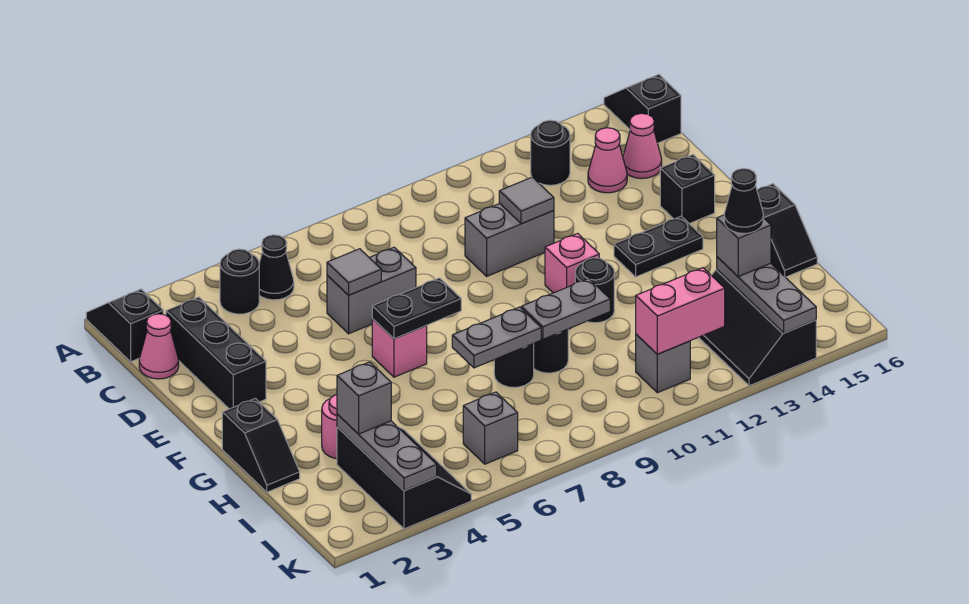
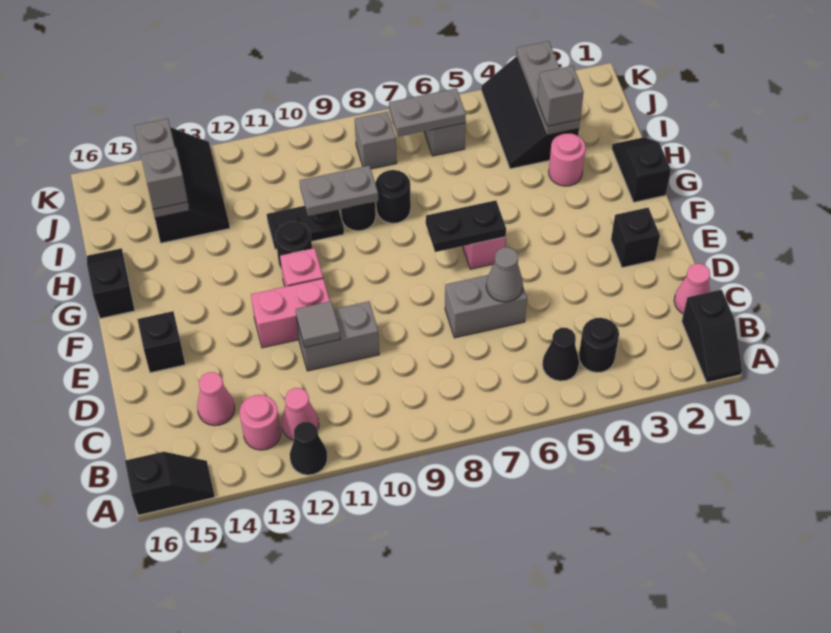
black slope A16:B16 level 1 top B -> black slope A15:A16 level 1 top 16
black round brick B13 level 1 -> pink round brick B13 level 1
black brick C2:E2 level 1 -> black brick E2 level 1
pink cone C15 level 1 -> pink cone B12 level 1
grey tile D6 level 2 -> grey cone D6 level 2
black plate F13:F14 level 1 -> black plate H10:H11 level 1
grey plate H7:H8 level 2 -> grey plate J6:J7 level 2
black cone I14 level 4 -> black cone A12 level 1
grey brick J11 level 1 -> grey brick J8 level 1
pink brick J11:J12 level 2 -> pink brick E11:E12 level 1

